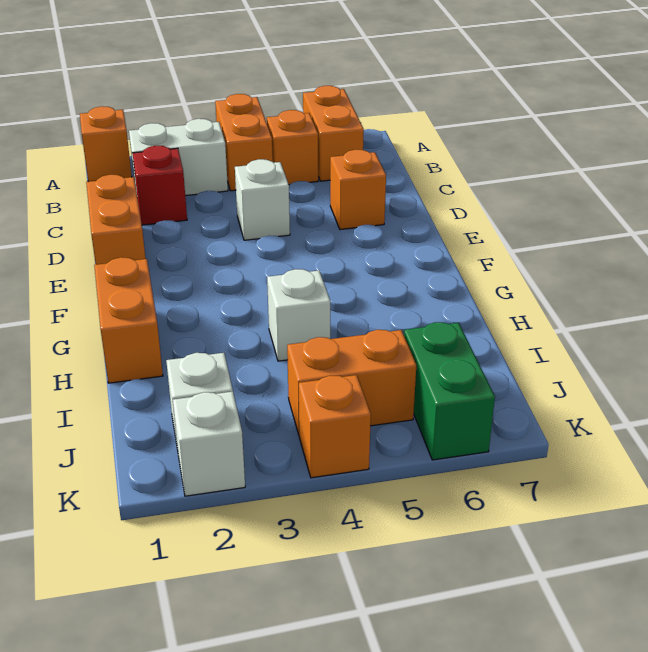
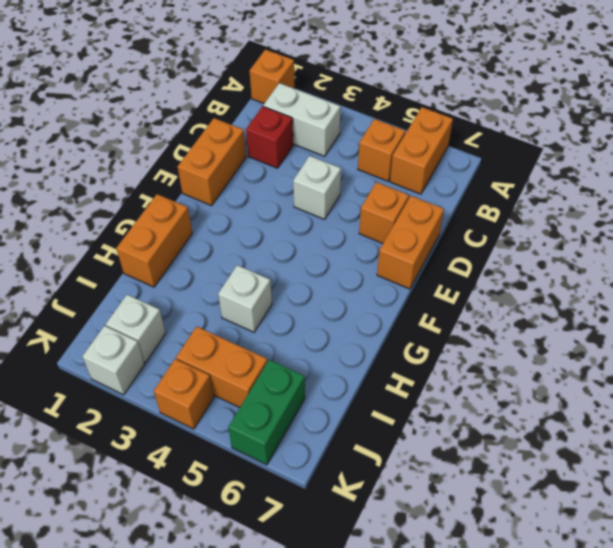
orange brick A4:B4 level 1 -> orange brick D7:E7 level 1

